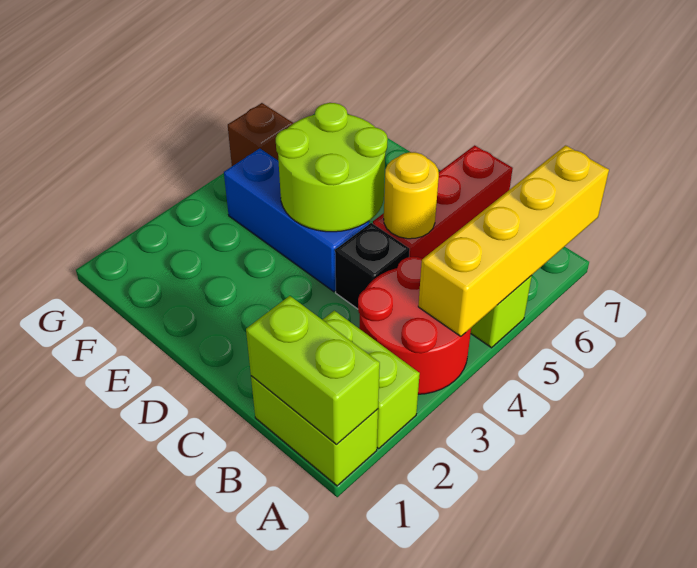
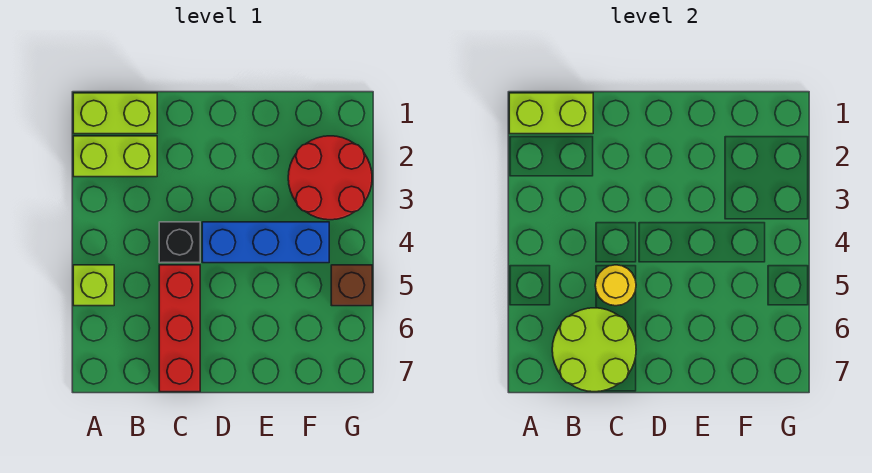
red round brick A3:B4 level 1 -> red round brick F2:G3 level 1
yellow brick A4:A7 level 2 -> none
lime round brick D4:E5 level 2 -> lime round brick B6:C7 level 2

